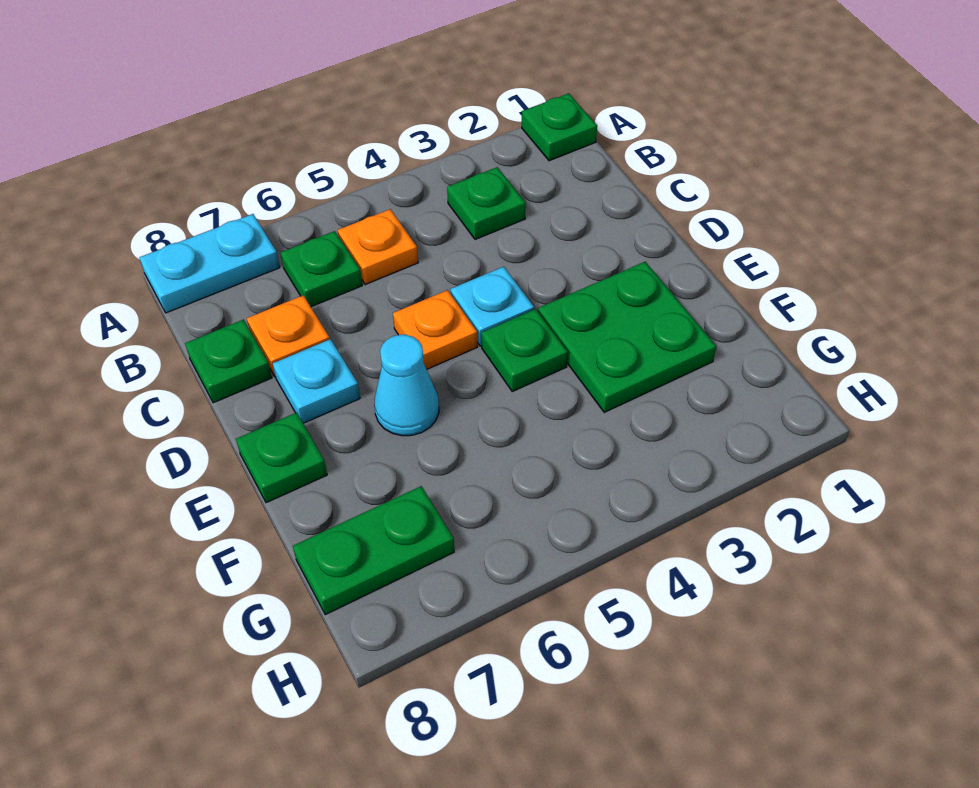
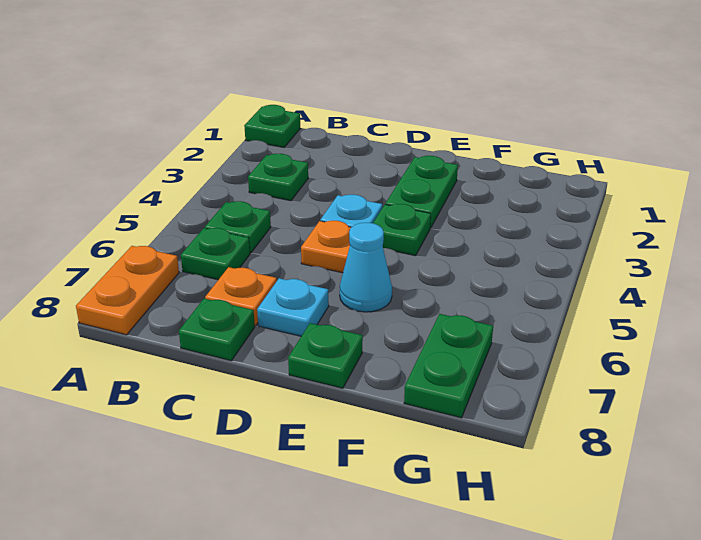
cyan plate A7:A8 level 1 -> orange plate A7:A8 level 1
orange plate B5 level 1 -> green plate B5 level 1
green plate E2:F3 level 1 -> green plate E2:E3 level 1

